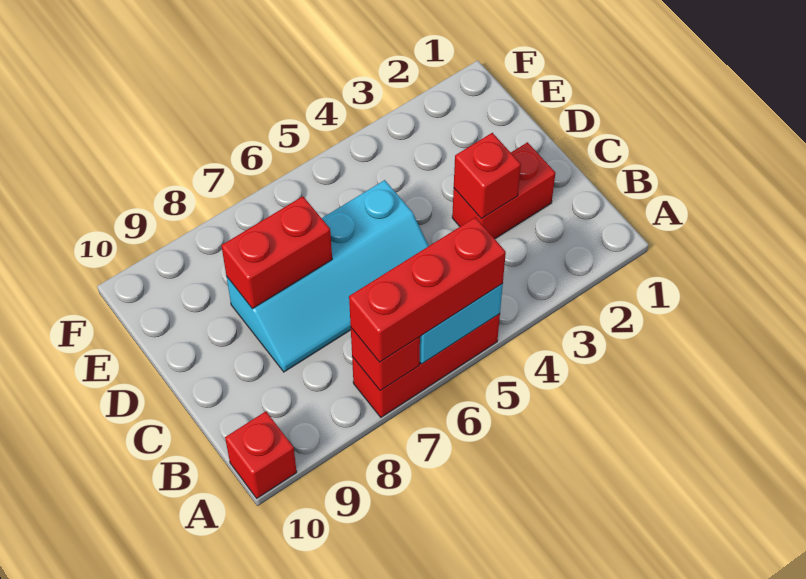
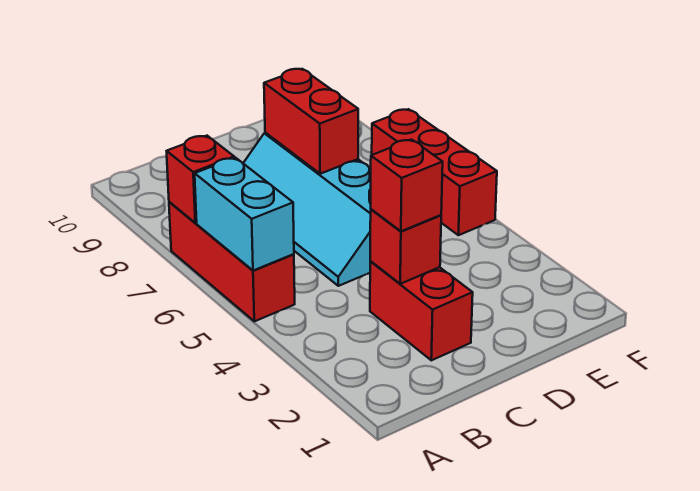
red brick A5:A7 level 3 -> red brick F5:F7 level 1
red brick A10 level 1 -> red brick C3 level 3

